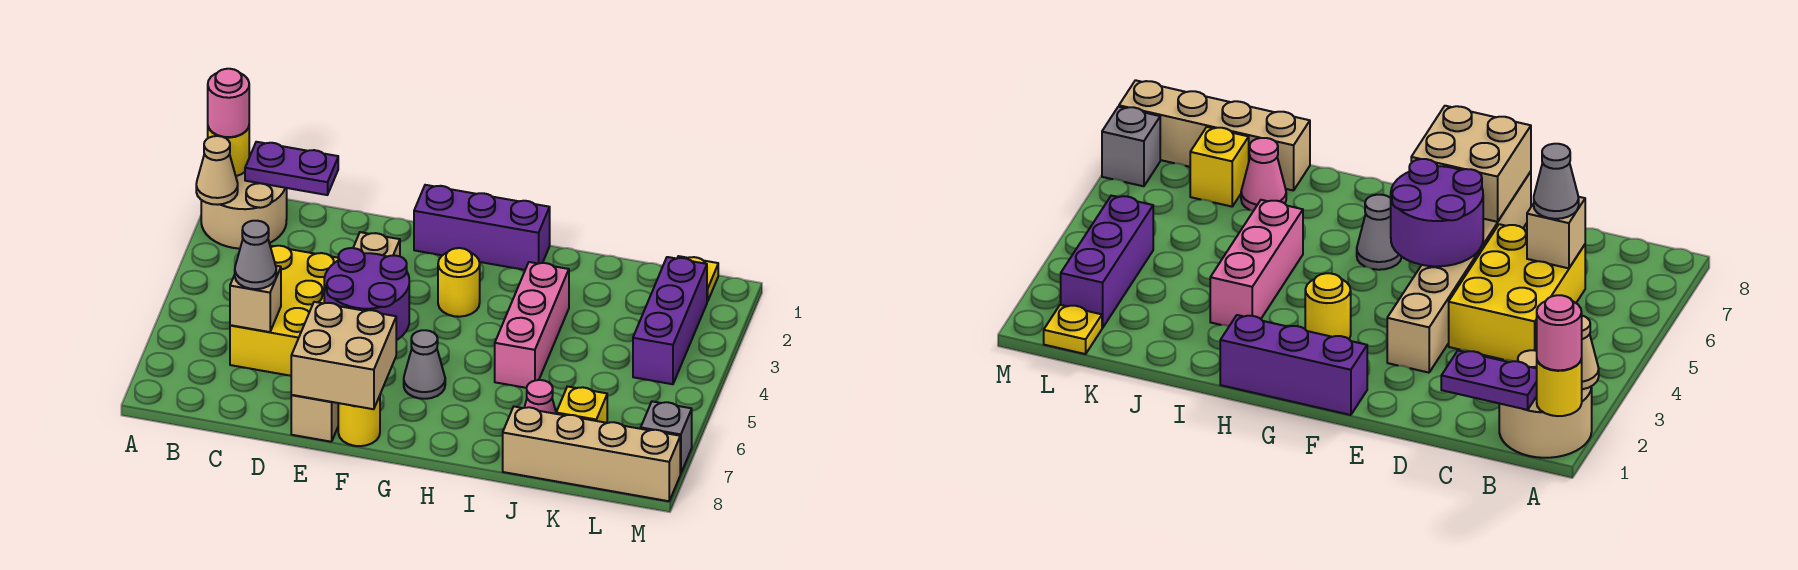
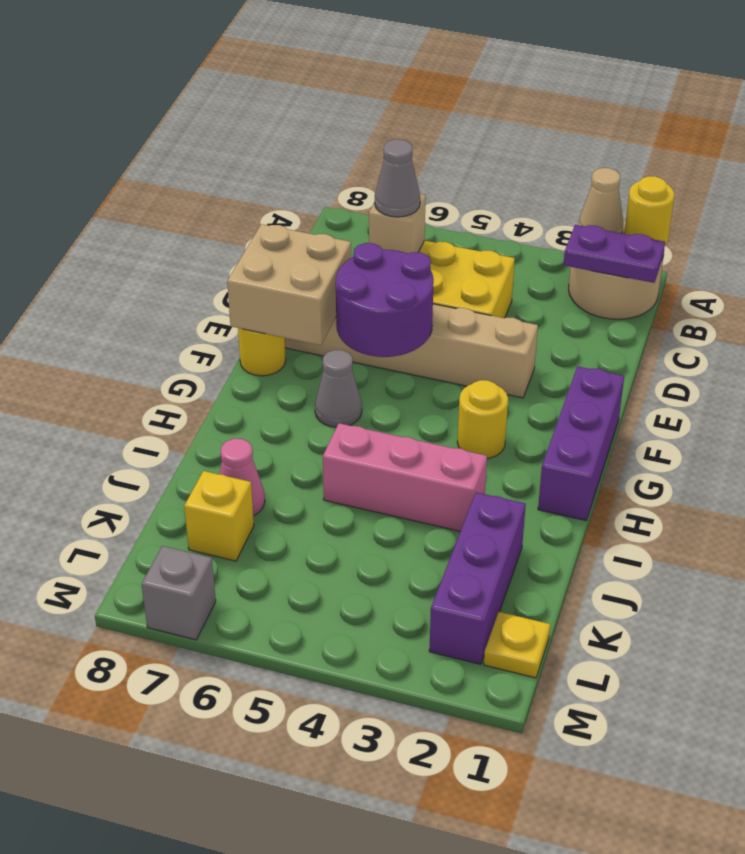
pink round brick A1 level 3 -> none
purple plate B1:C1 level 2 -> purple plate B1:B2 level 2
tan brick J8:M8 level 1 -> none
purple brick L2:L4 level 1 -> purple brick J2:L2 level 1

